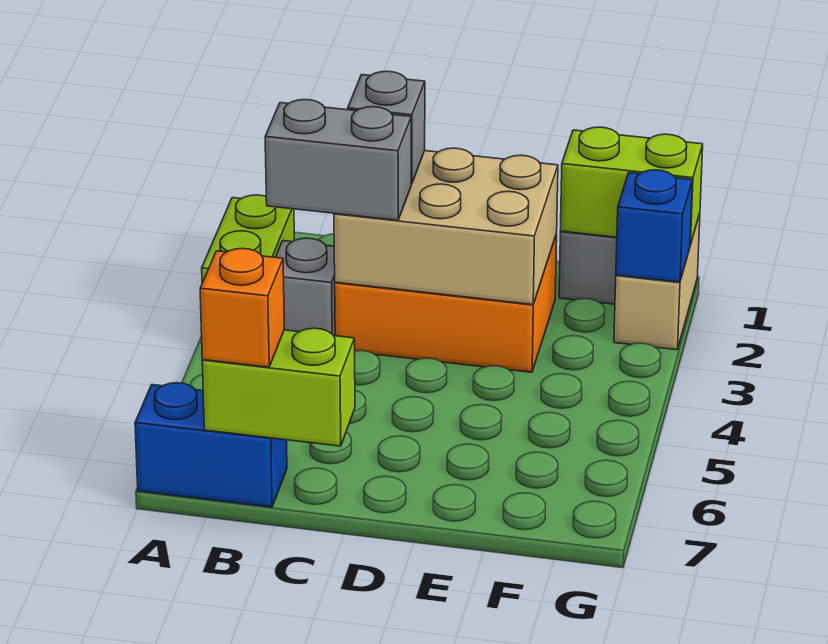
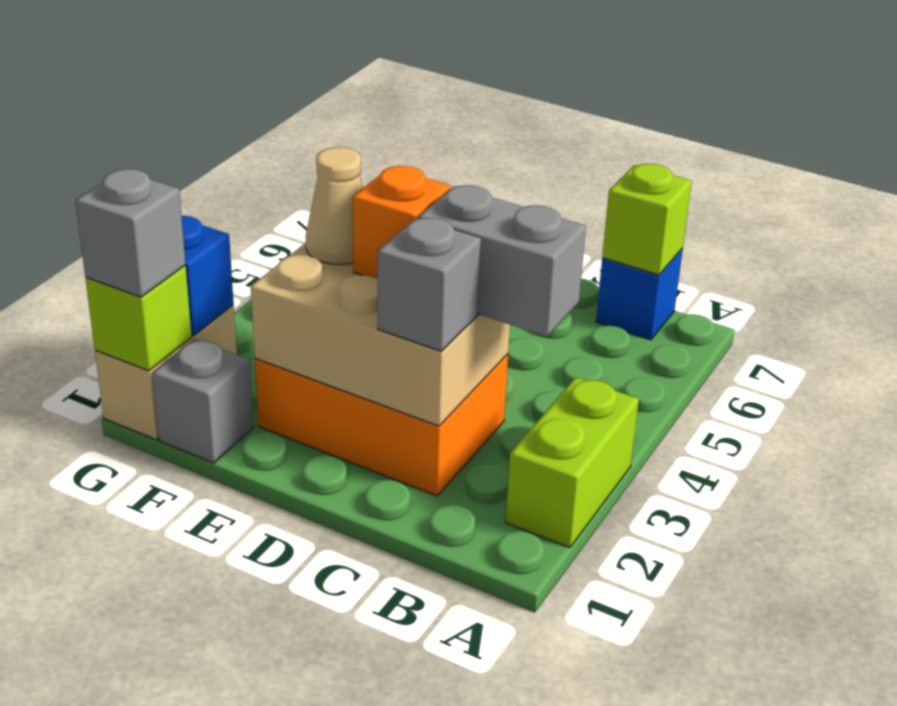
blue brick A7:B7 level 1 -> blue brick B7 level 1
grey brick B3 level 1 -> grey brick G1 level 3
lime brick B7:C7 level 2 -> lime brick B7 level 2
orange brick B7 level 3 -> orange brick D3 level 3
none -> tan cone E3 level 3
lime brick F1:G1 level 2 -> lime brick G1 level 2

